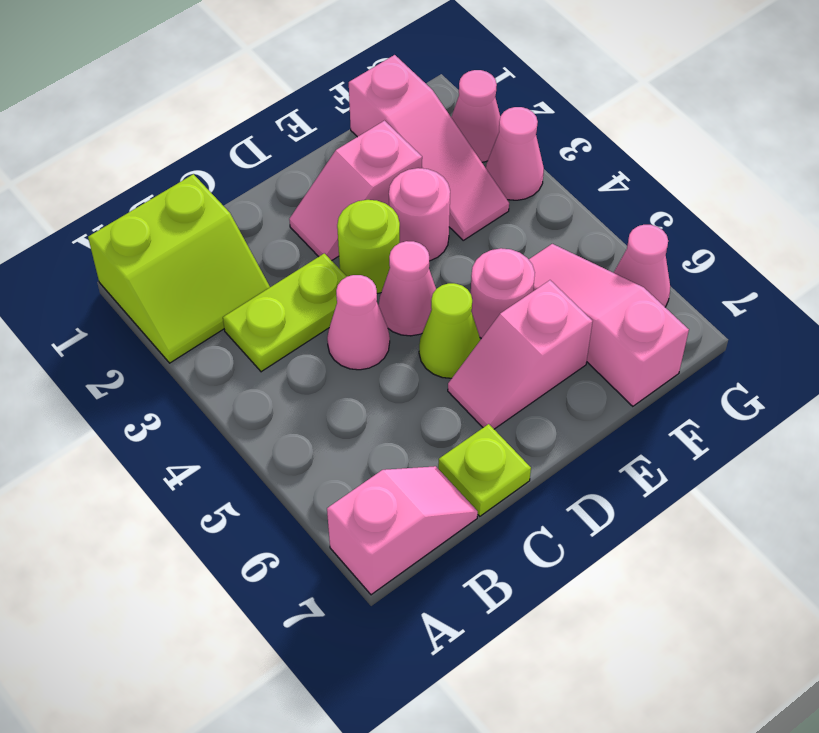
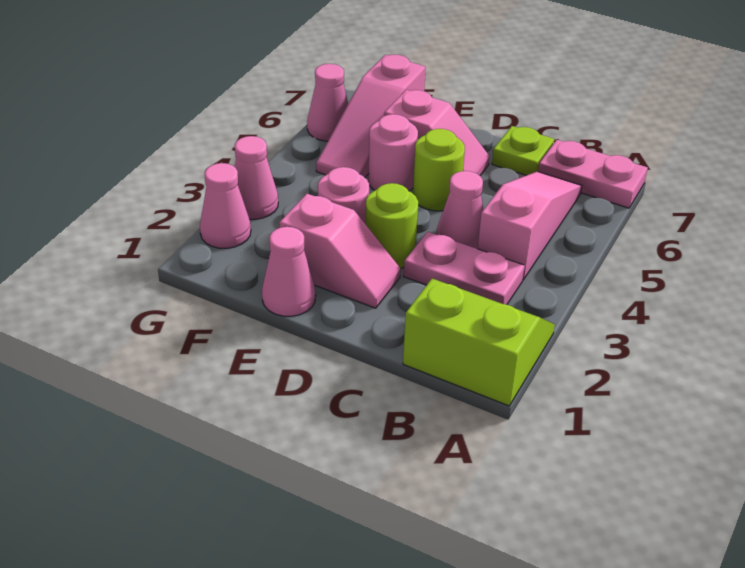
pink slope A7:B7 level 1 top A -> pink plate A7:B7 level 1
lime plate B3:C3 level 1 -> pink plate B3:C3 level 1
pink cone D4 level 1 -> pink cone E1 level 1
lime cone D5 level 1 -> lime round brick D5 level 1
pink slope F1:F3 level 1 top 1 -> pink slope B4:B6 level 1 top 4

